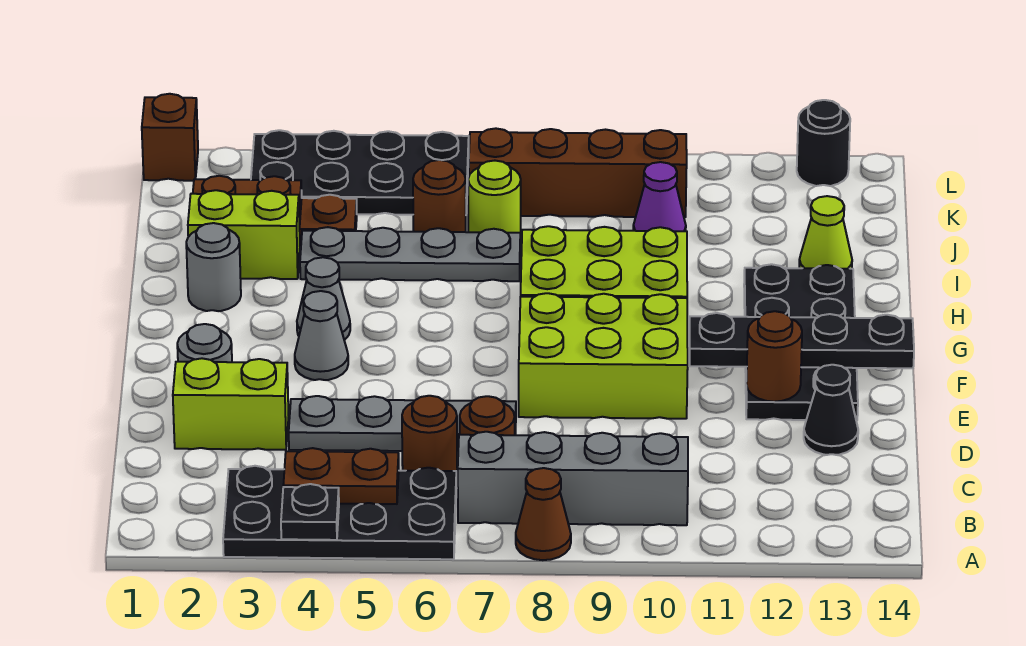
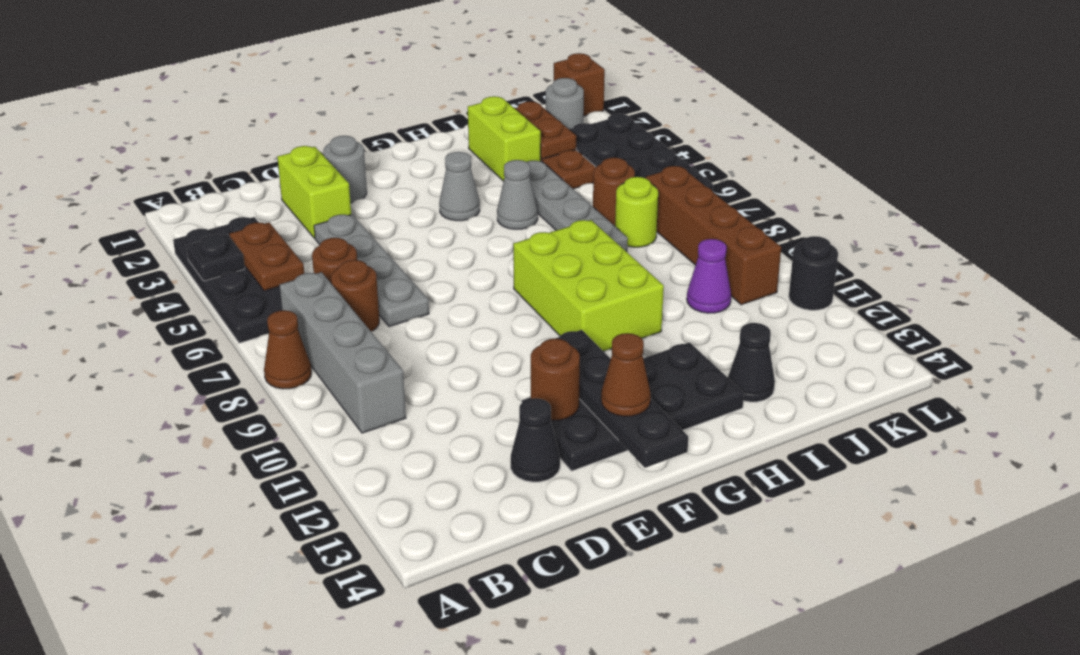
lime brick E8:F10 level 1 -> none
grey cone F4 level 1 -> grey cone H5 level 1
none -> brown cone F13 level 3
grey round brick H2 level 1 -> grey round brick K2 level 1
lime cone I13 level 1 -> black cone I13 level 1
black round brick L13 level 1 -> black round brick L11 level 1

